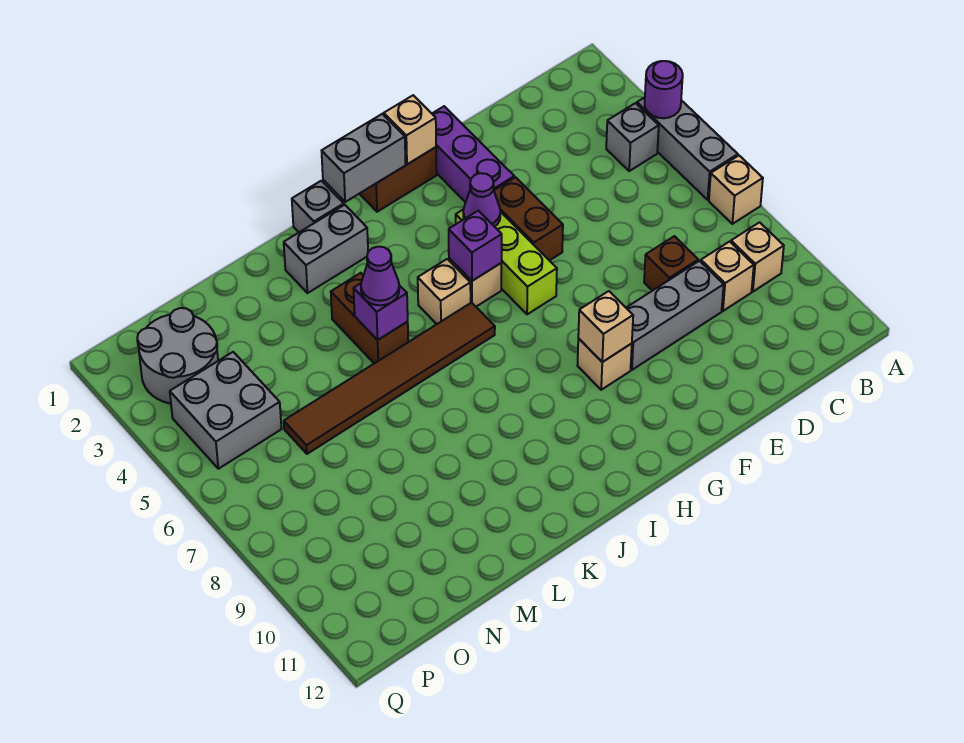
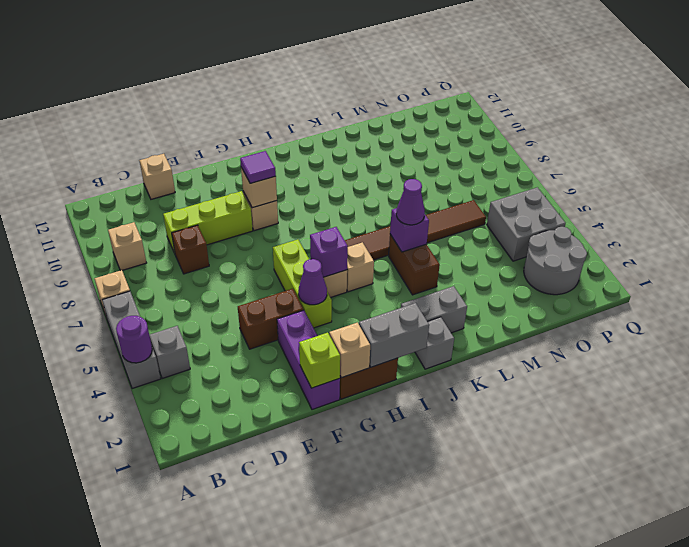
tan brick C9 level 1 -> tan brick D12 level 1
grey brick D9:F9 level 1 -> lime brick D9:F9 level 1
none -> lime brick F1 level 2
brown brick F4:F5 level 1 -> brown brick E4:F4 level 1
none -> purple tile G9 level 3

